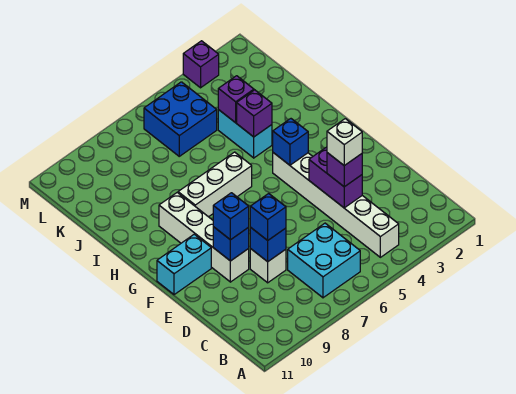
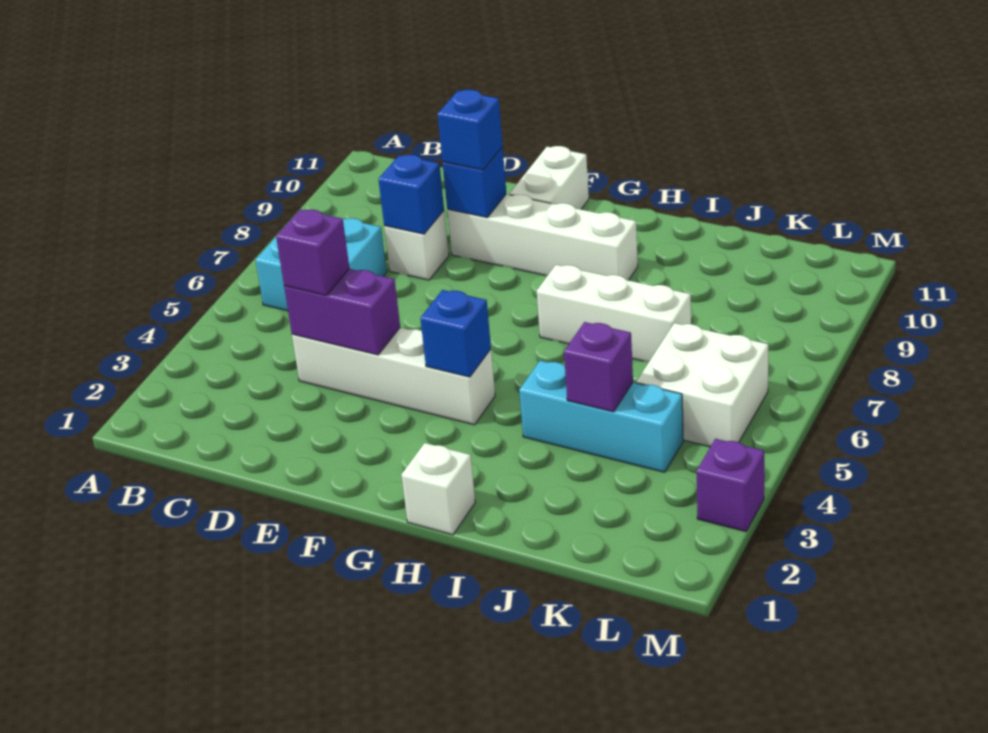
white brick B4:G4 level 1 -> white brick D4:G4 level 1
white brick D4 level 4 -> white brick H1 level 1
blue brick D8 level 3 -> none
cyan brick F10:F11 level 1 -> white brick F10:F11 level 1
white brick H6:H8 level 1 -> white brick H7:J7 level 1
cyan brick I4:J4 level 1 -> cyan brick I4:K4 level 1
purple brick I4 level 2 -> none
blue brick K5:L6 level 1 -> white brick K5:L6 level 1

